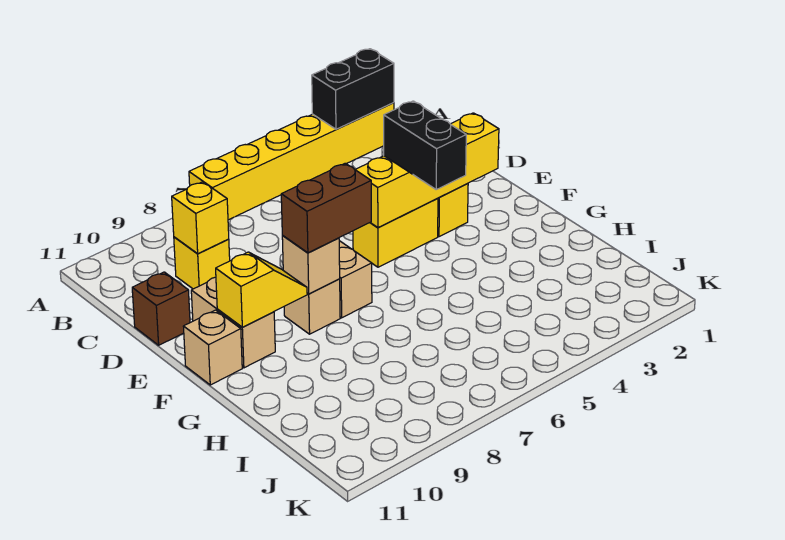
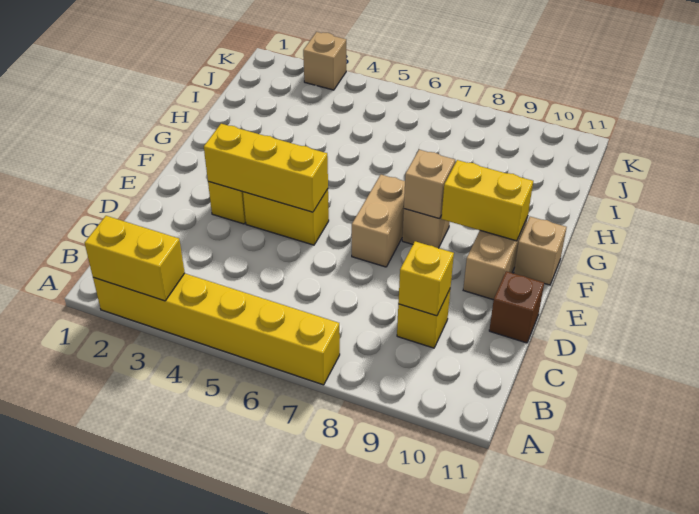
black brick A2:A3 level 2 -> yellow brick A2:A3 level 2
yellow brick E2:E5 level 2 -> yellow brick E3:E5 level 2
black brick E4:F4 level 3 -> none
brown brick F7:F8 level 3 -> none
yellow slope F9:F10 level 2 top 10 -> yellow brick F9:F10 level 2
none -> tan brick K3 level 1

